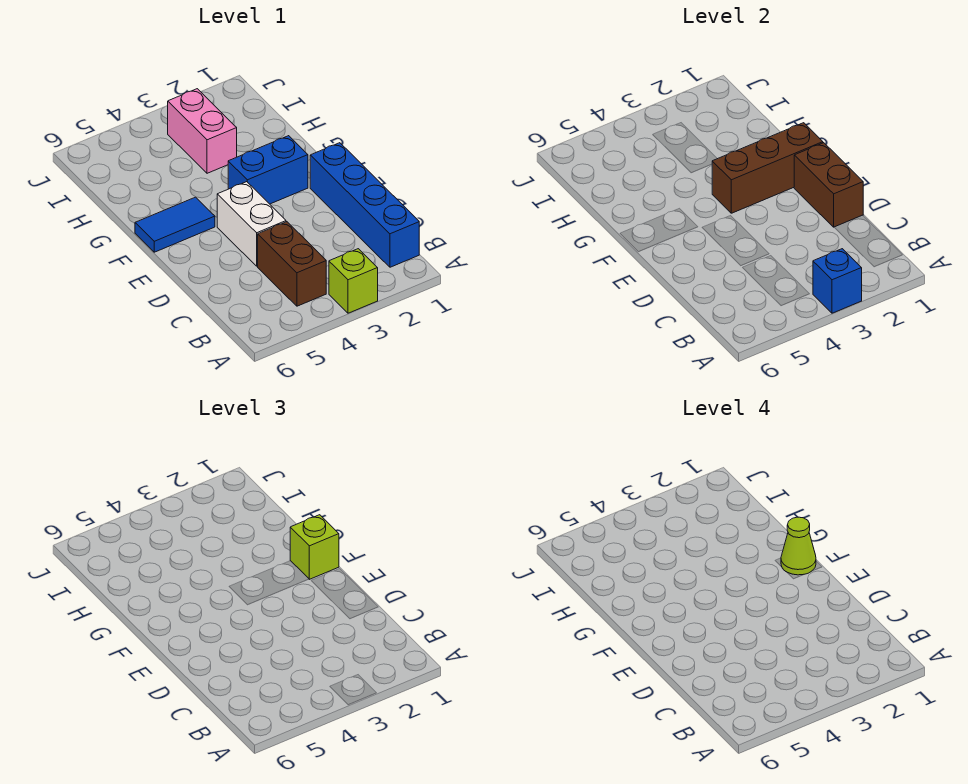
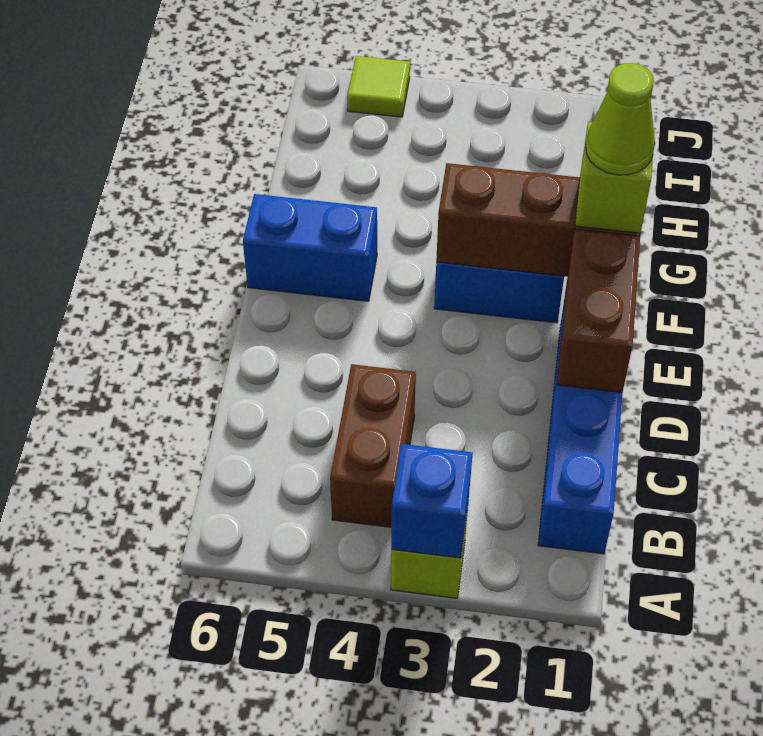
white brick D4:E4 level 1 -> none
blue tile F5:F6 level 1 -> blue brick F5:F6 level 1
pink brick H3:I3 level 1 -> none
none -> lime tile J5 level 1

